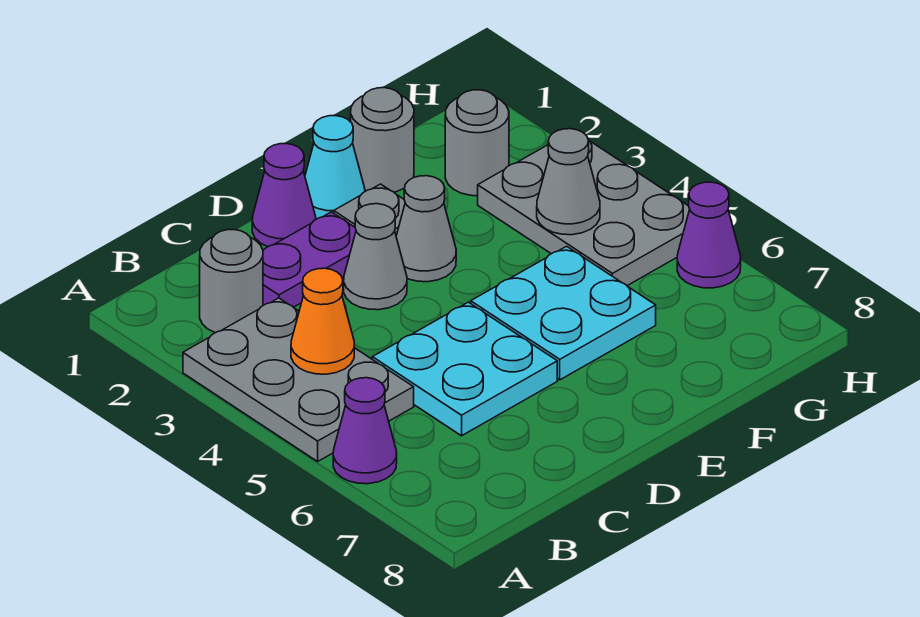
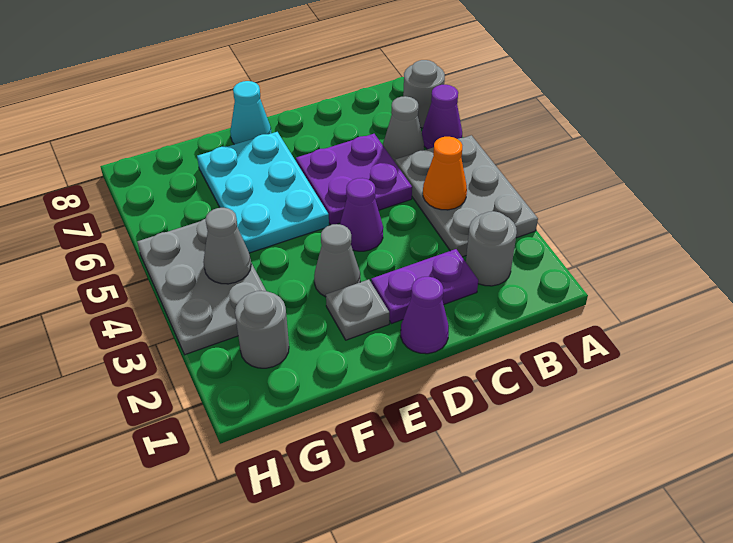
cyan plate C5:D6 level 1 -> purple plate C5:D6 level 1
grey cone D3 level 1 -> grey cone B6 level 1
cyan cone E1 level 1 -> cyan cone E8 level 1
cyan plate E5:F6 level 1 -> cyan plate E5:F7 level 1
grey round brick F1 level 1 -> grey round brick A7 level 1
purple cone H6 level 1 -> purple cone D4 level 1

